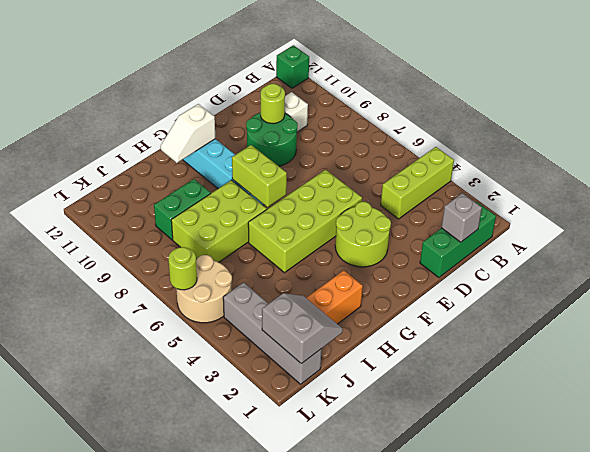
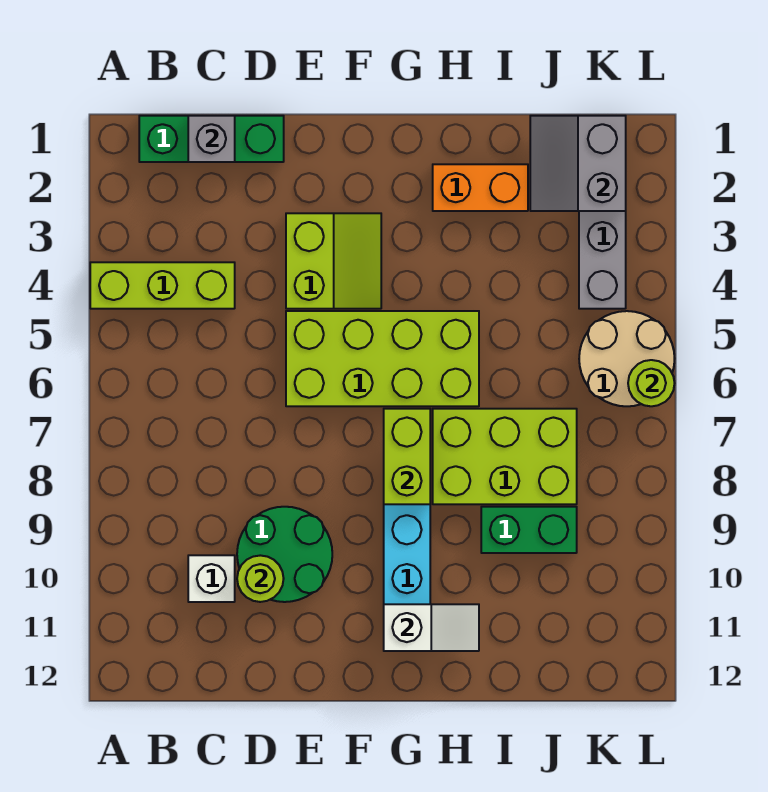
green brick A12 level 1 -> none
lime round brick E3:F4 level 1 -> lime slope E3:F4 level 1 top E

